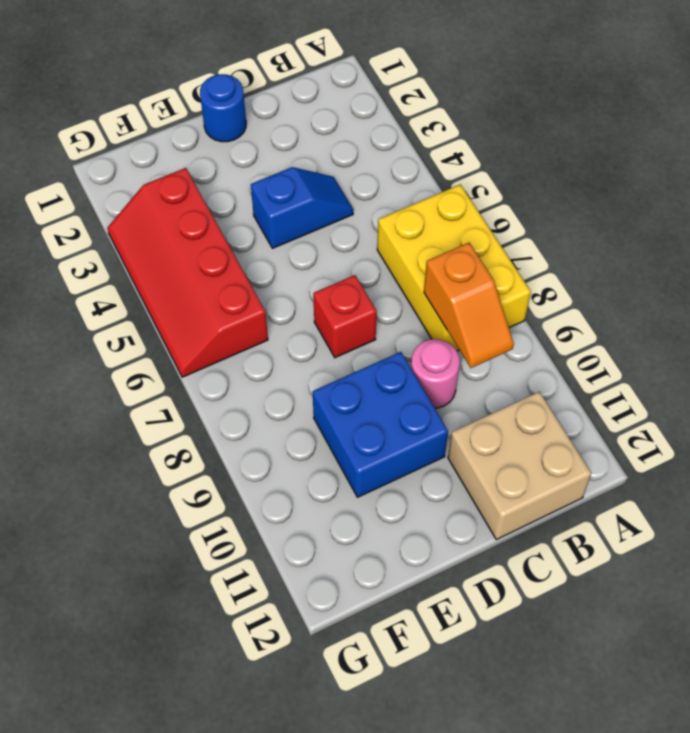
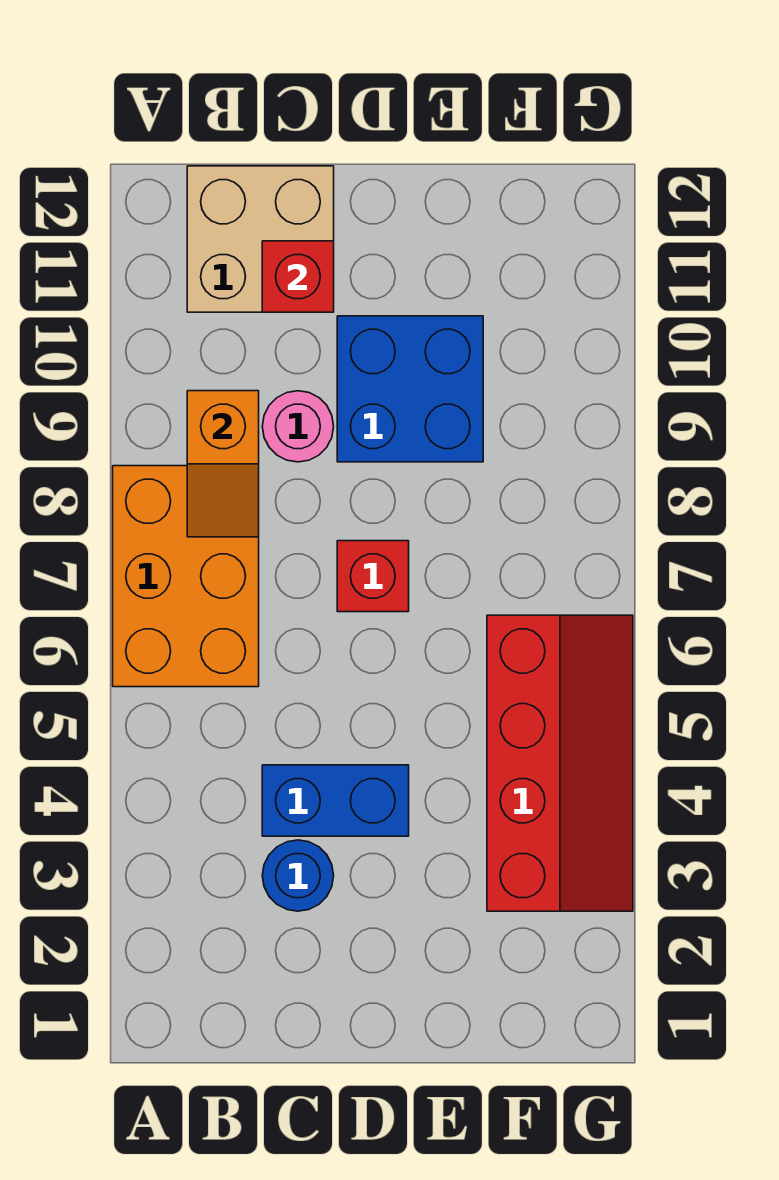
yellow brick A6:B8 level 1 -> orange brick A6:B8 level 1
orange slope B8:B9 level 2 top 8 -> orange slope B8:B9 level 2 top 9
blue slope C4:D4 level 1 top D -> blue brick C4:D4 level 1
none -> red brick C11 level 2
blue round brick D1 level 1 -> blue round brick C3 level 1

